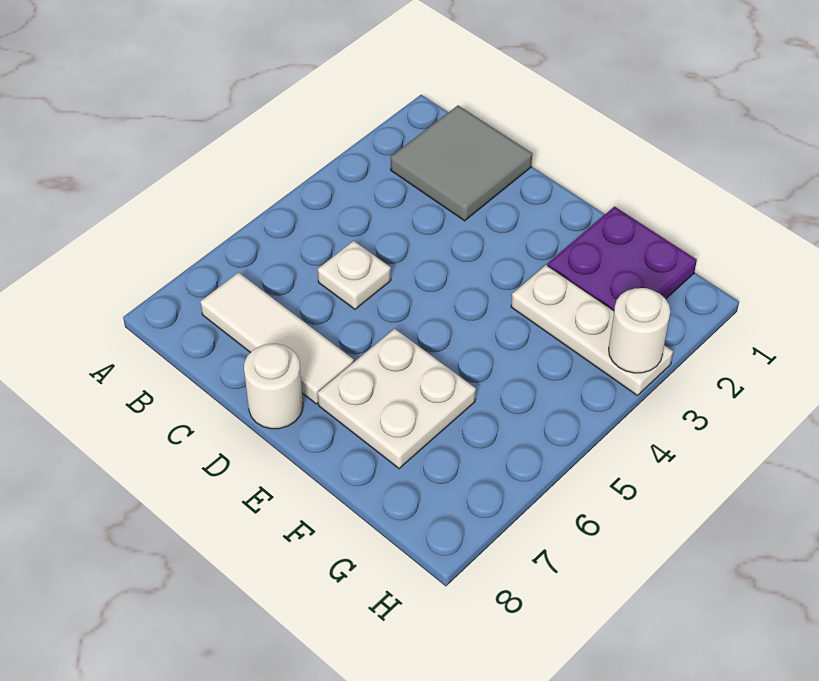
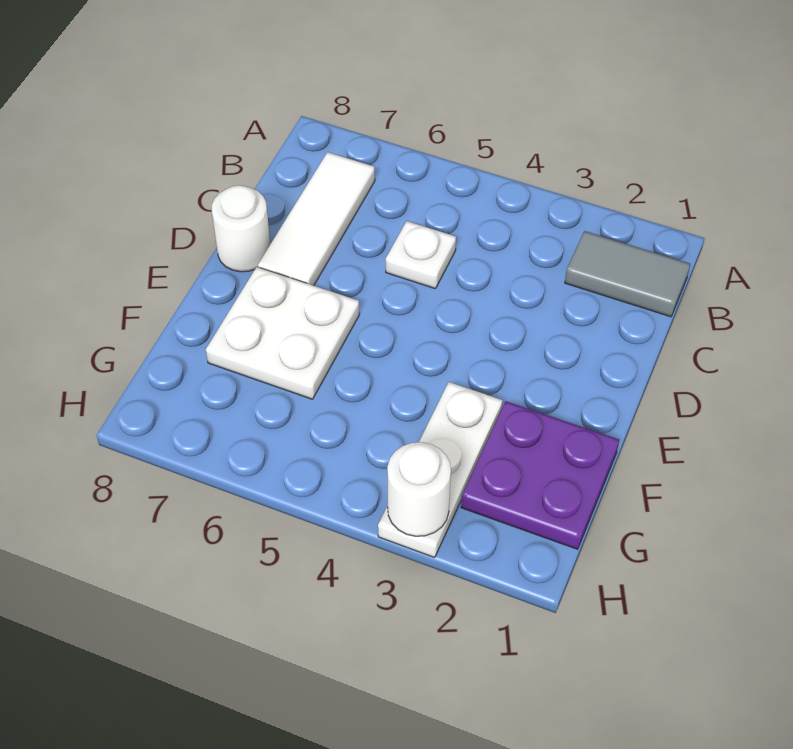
grey tile B1:C2 level 1 -> grey tile B1:B2 level 1

